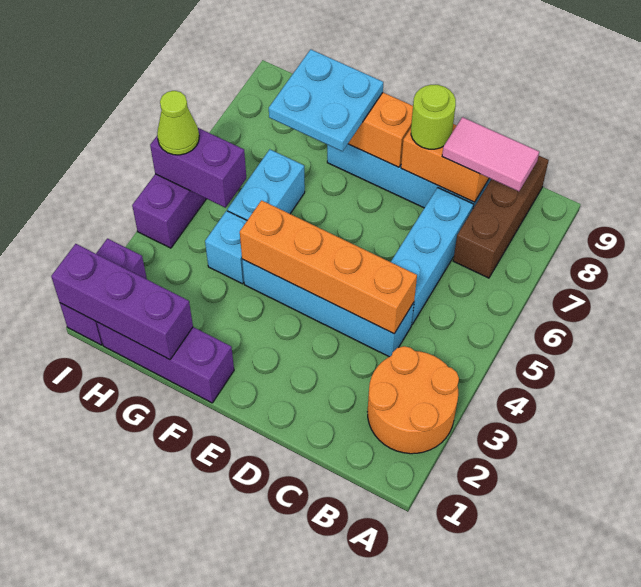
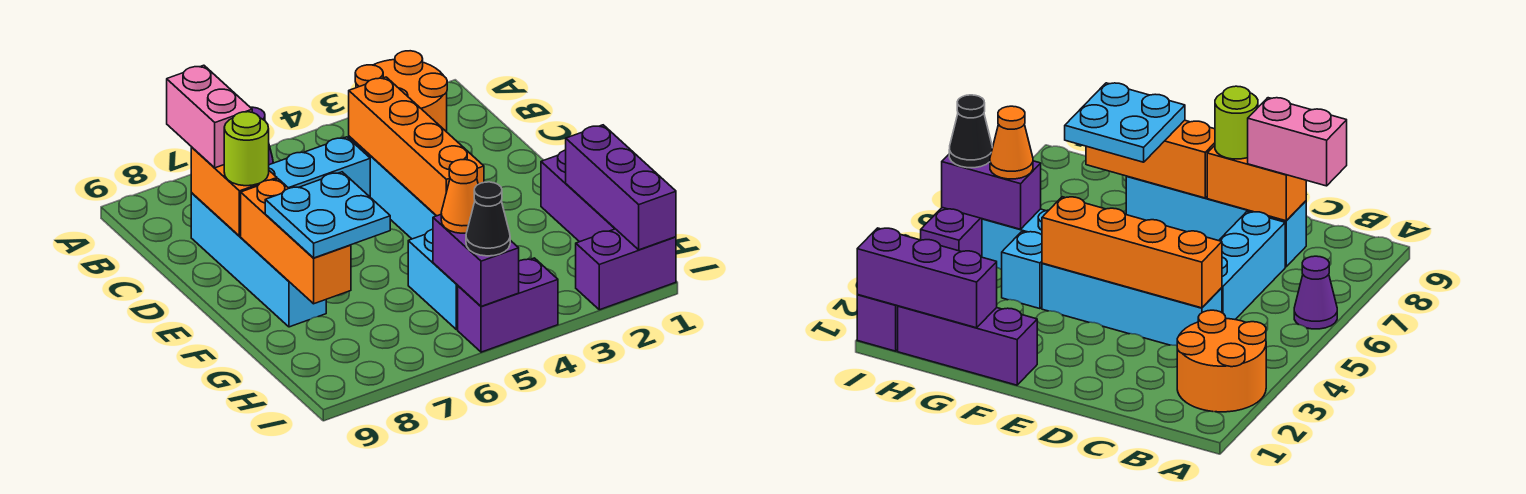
none -> purple cone A6 level 1
brown brick B7:B9 level 1 -> none
pink tile B8:C8 level 3 -> pink brick B8:C8 level 3
cyan brick G5:G6 level 1 -> cyan brick G5:H5 level 1
none -> orange cone H5 level 3
lime cone I5 level 3 -> black cone I5 level 3

